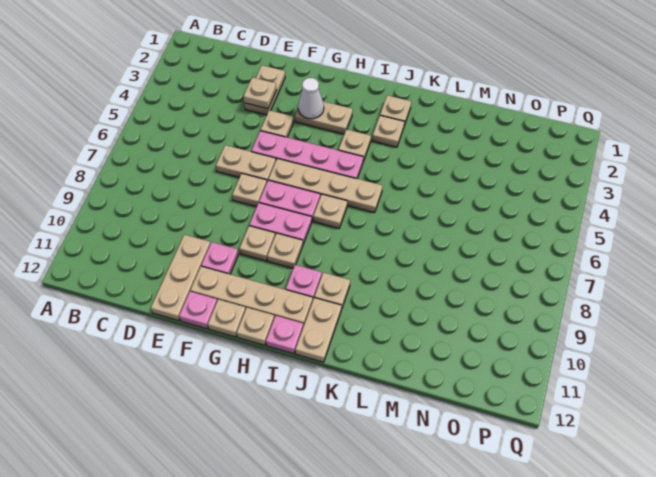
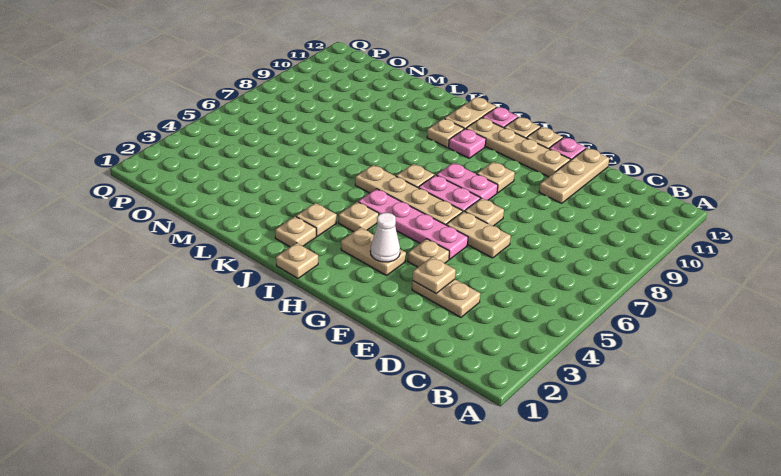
tan plate E2:E3 level 1 -> tan plate D3:E3 level 1
pink plate F10 level 1 -> none
tan plate H9 level 1 -> tan plate I1 level 1

